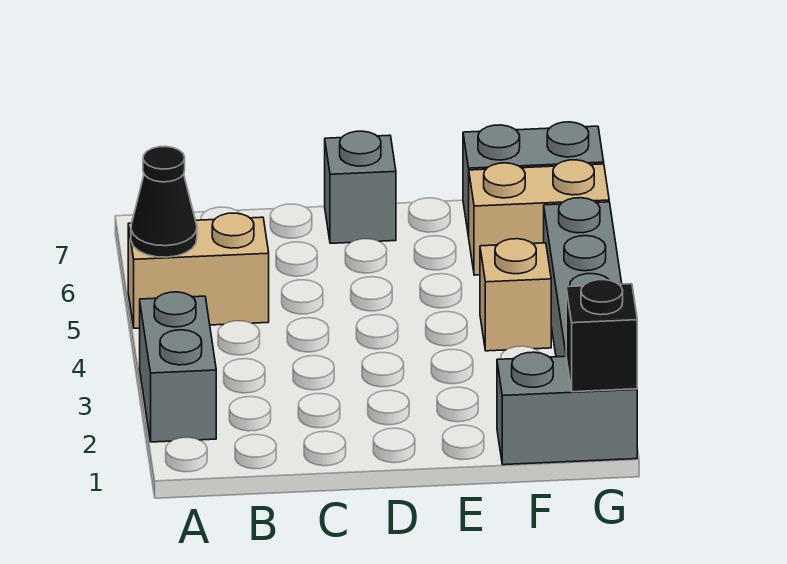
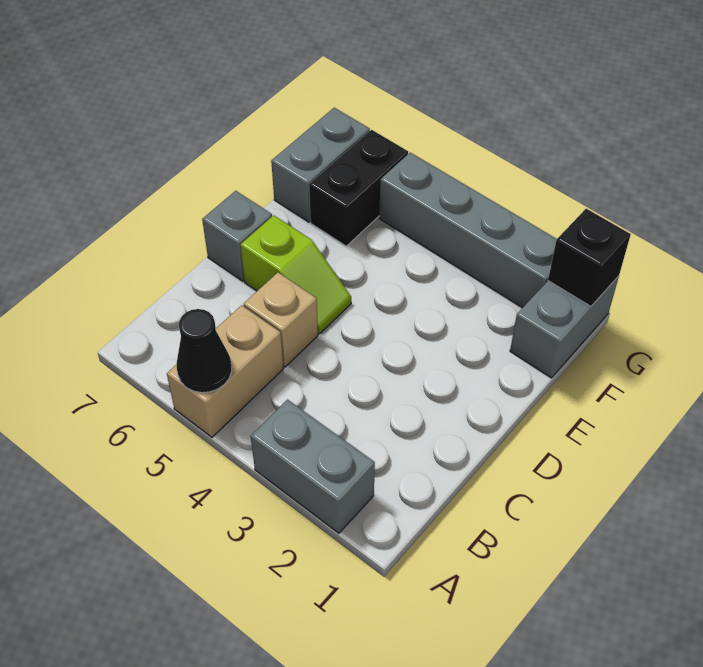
none -> lime slope D5:D6 level 1 top 6
tan brick F4 level 1 -> tan brick C5 level 1
tan brick F6:G6 level 1 -> black brick F6:G6 level 1

